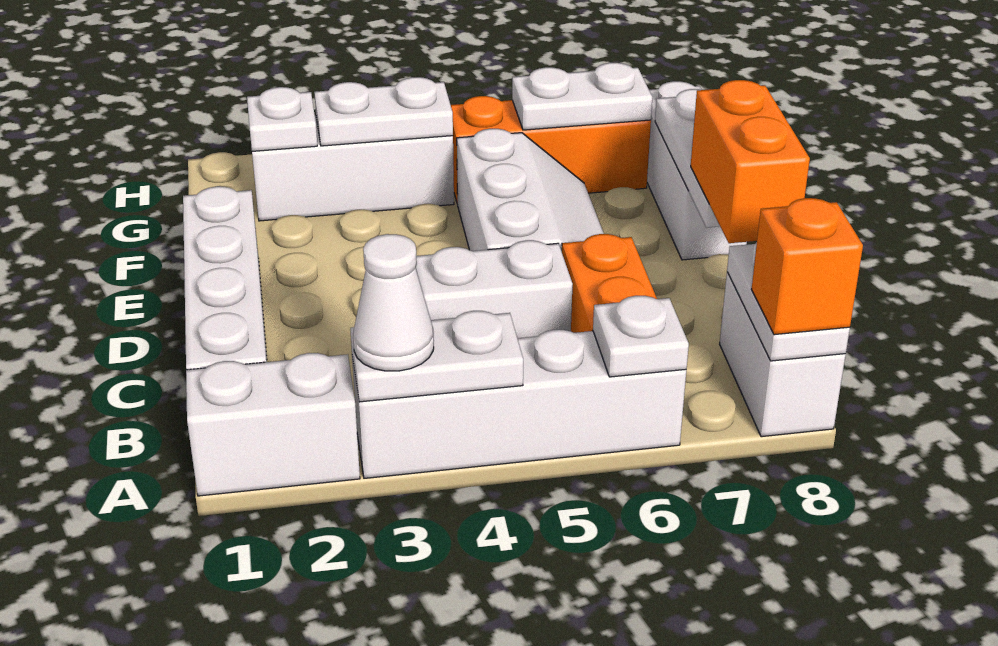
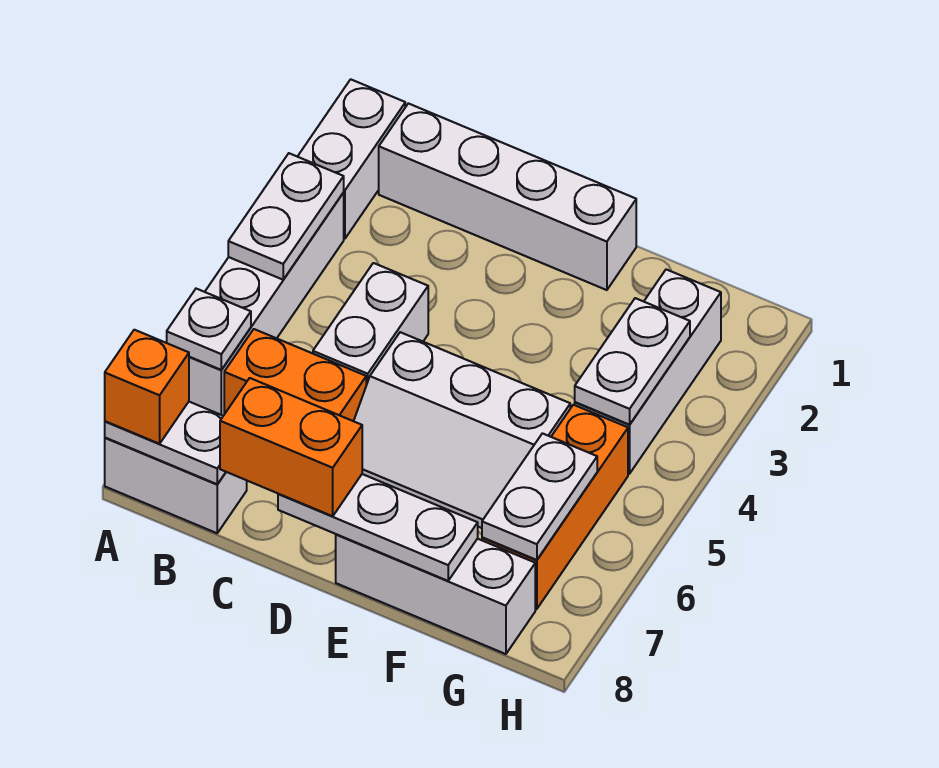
white cone A3 level 3 -> none
white plate G2 level 2 -> none

